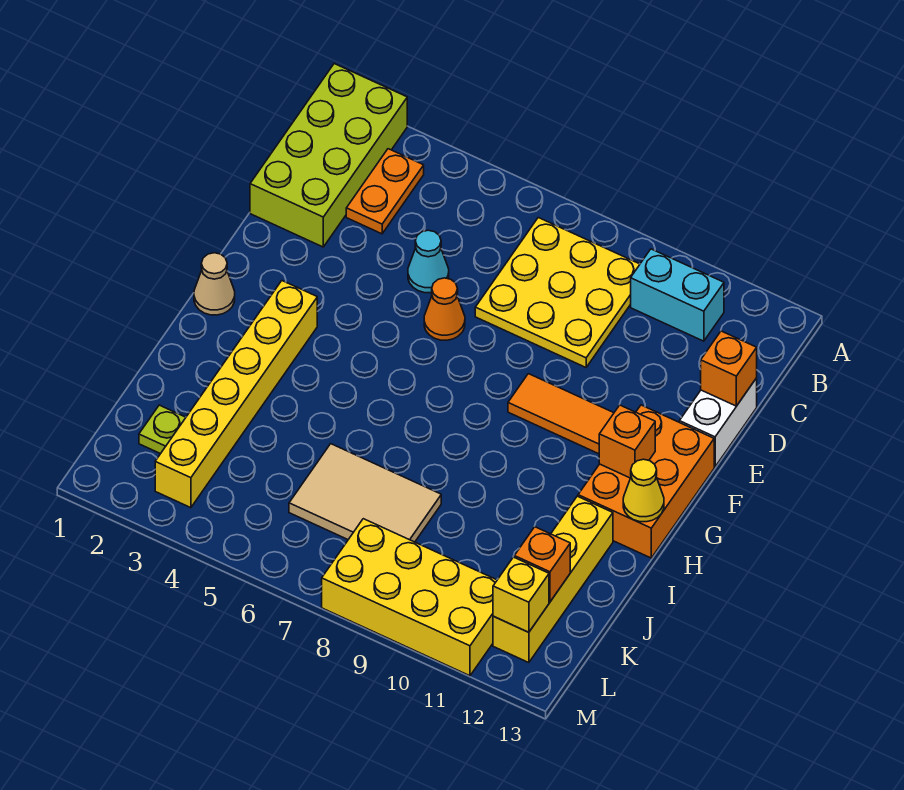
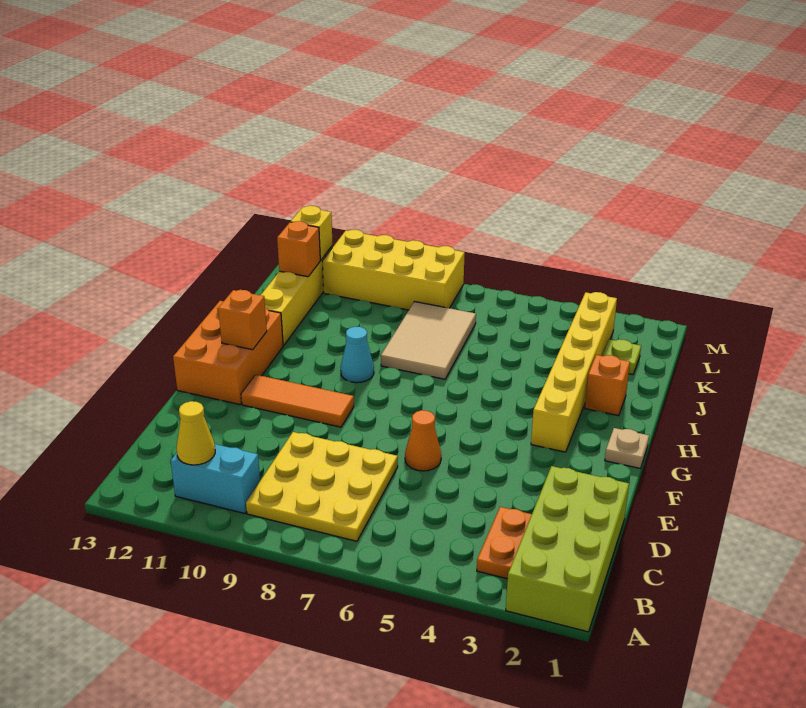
cyan cone D5 level 1 -> cyan cone H9 level 1
white brick D13:E13 level 1 -> none
orange brick D13 level 2 -> orange brick I2 level 1
tan cone G1 level 1 -> tan plate G1 level 1
yellow cone H13 level 2 -> yellow cone B11 level 2
tan tile J6:K8 level 1 -> tan tile I7:K8 level 1

